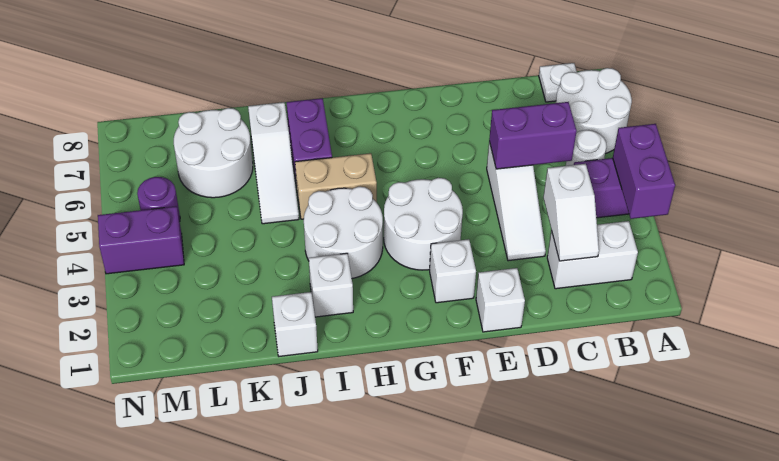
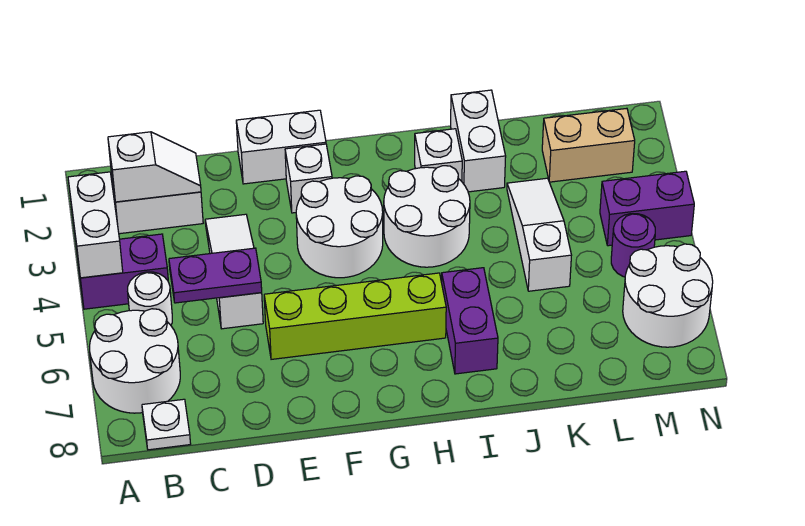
purple brick A3:A4 level 2 -> white brick A3:A4 level 2
white slope C2:C3 level 2 top 3 -> white slope B2:C2 level 2 top B
purple brick C5:D5 level 2 -> purple plate C5:D5 level 2
white brick E1 level 1 -> white brick E1:F1 level 1
none -> lime brick E6:H6 level 1
tan brick H5:I5 level 1 -> tan brick L2:M2 level 1
white brick J1 level 1 -> white brick J1:J2 level 1
white slope J5:J7 level 1 top 7 -> white slope K3:K5 level 1 top 5
white round brick K6:L7 level 1 -> white round brick M6:N7 level 1

